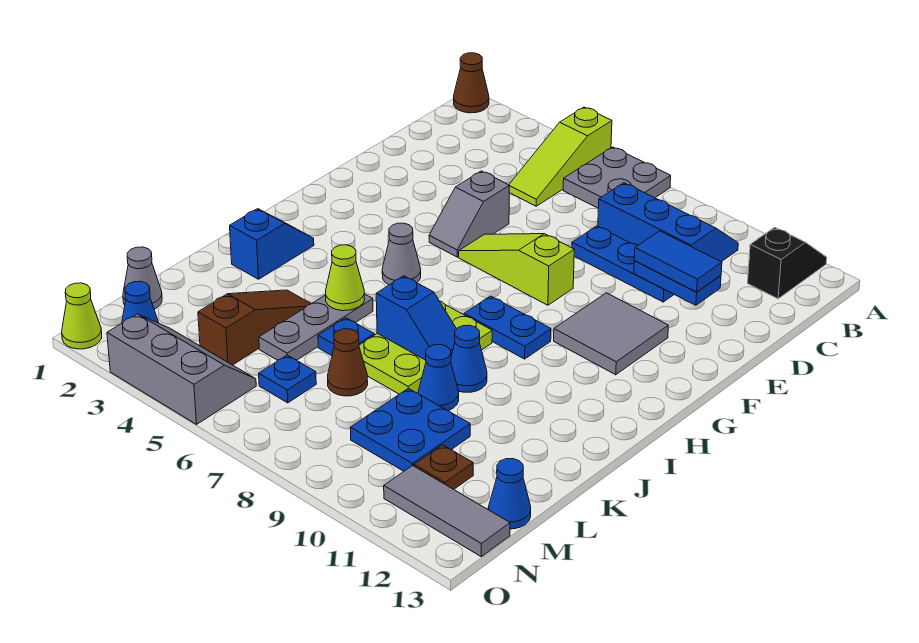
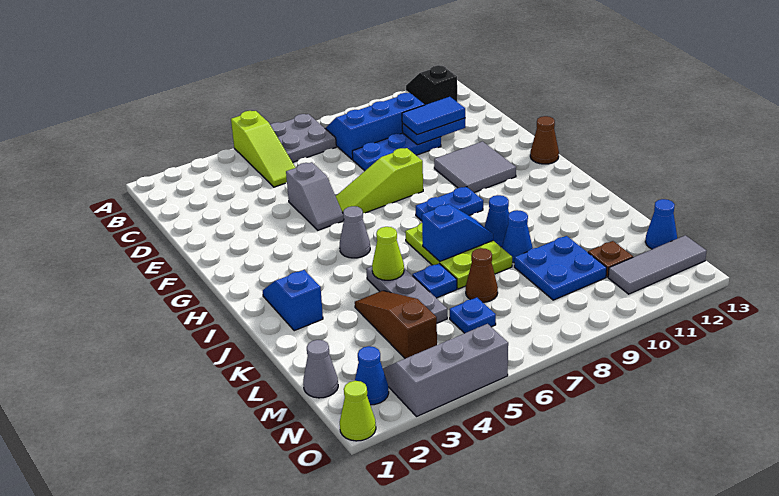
brown cone A1 level 1 -> brown cone G13 level 1

